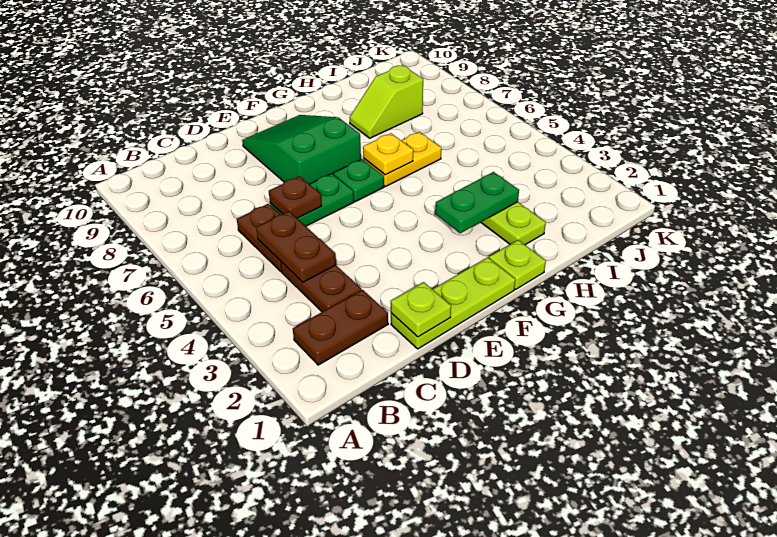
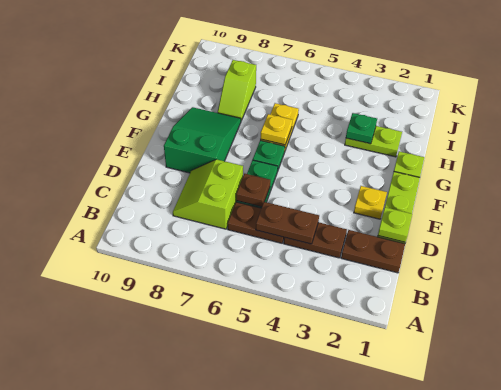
brown plate B2:C2 level 1 -> brown plate C1:C2 level 1
none -> lime slope C7:D8 level 1 top 7
none -> yellow plate E2 level 1
green slope E7:F9 level 1 top 7 -> green slope E8:G9 level 1 top E
green plate G3:H3 level 2 -> green plate H3 level 2

